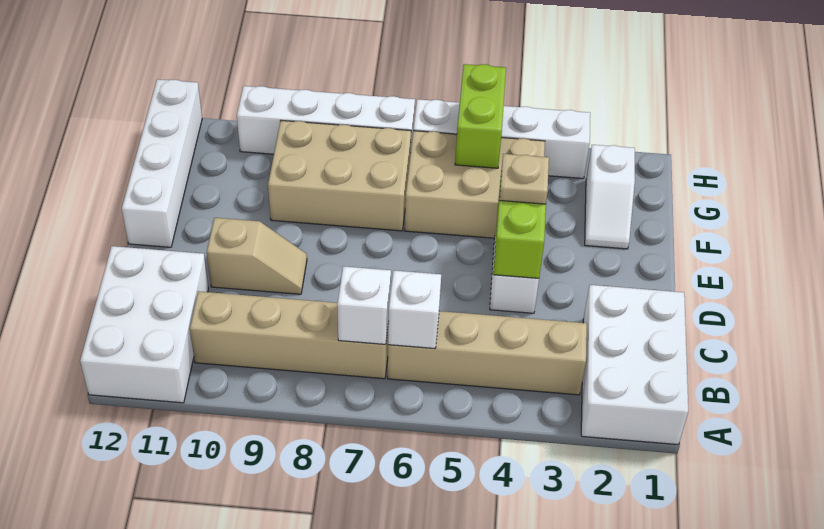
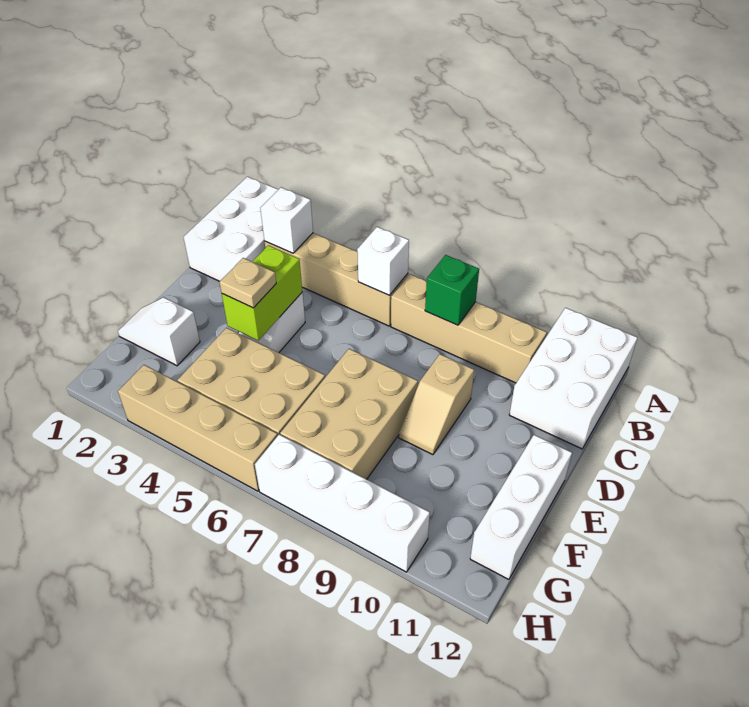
white brick B7 level 2 -> white brick B3 level 2
none -> green brick B8 level 2
tan slope D9:D10 level 1 top 10 -> tan slope D9:E9 level 1 top D
white brick E12:H12 level 1 -> white brick E12:G12 level 1
white slope F2:G2 level 1 top G -> white slope F1:F2 level 1 top 2
tan brick F7:G9 level 1 -> tan brick E7:G8 level 1
lime brick G5:H5 level 2 -> none
white brick H3:H6 level 1 -> tan brick H3:H6 level 1

